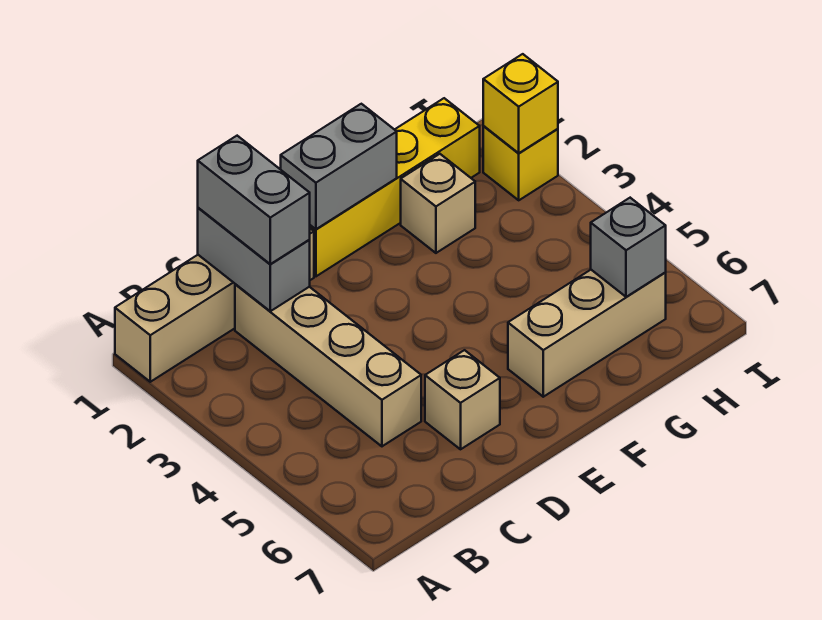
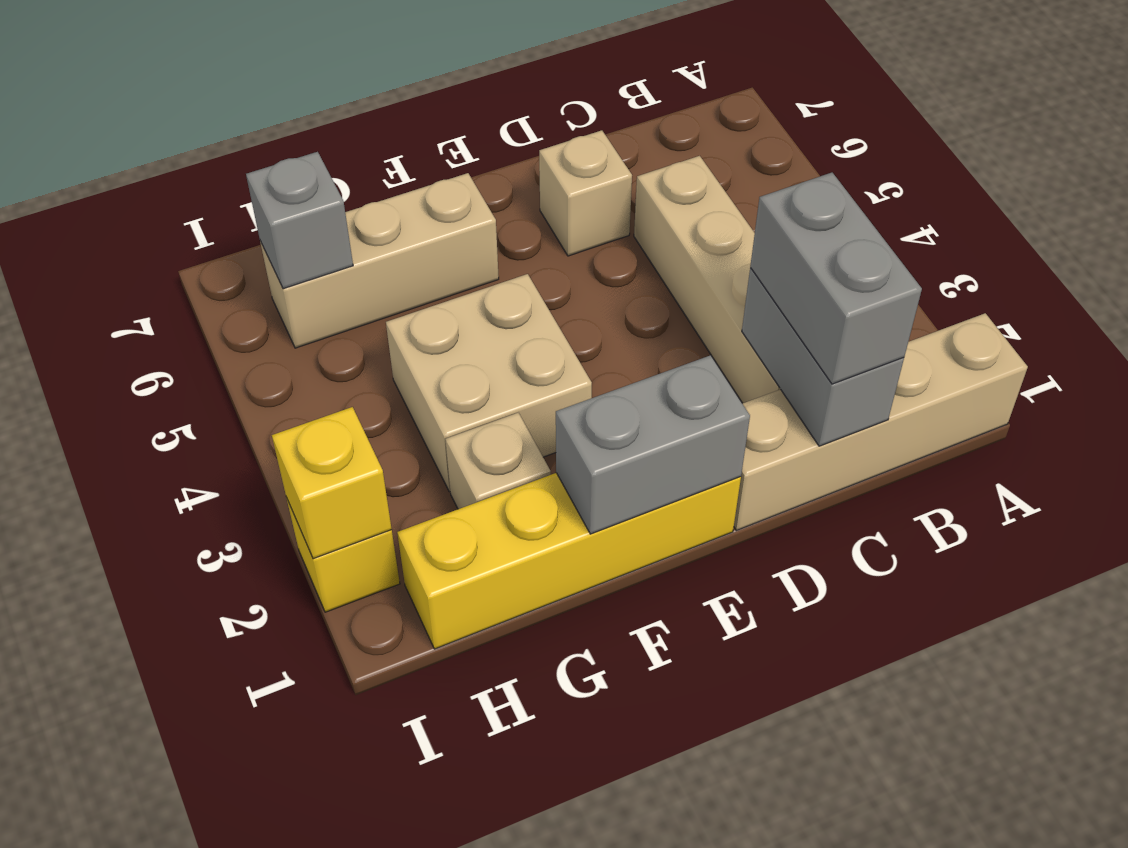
none -> tan brick F3:G4 level 1

